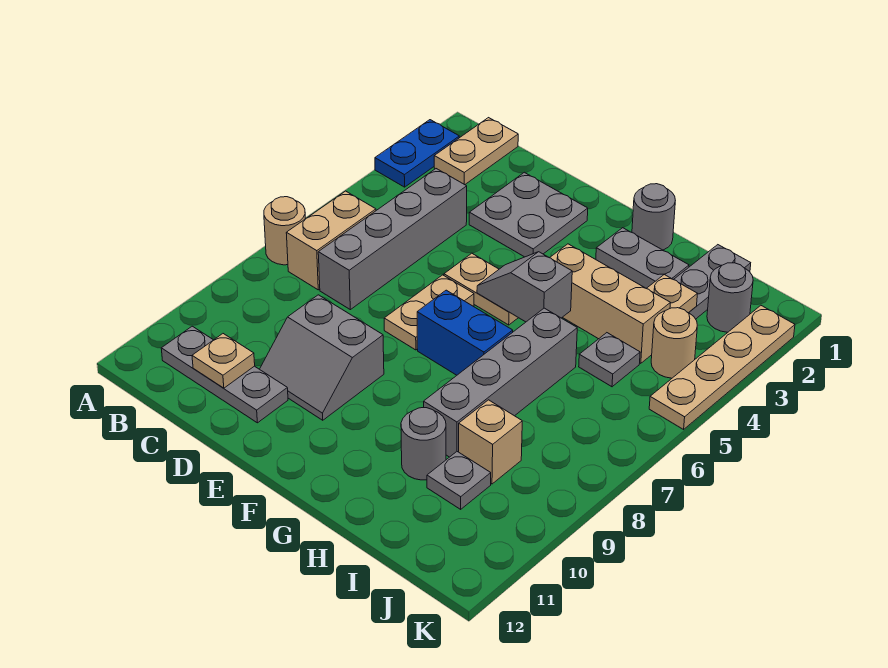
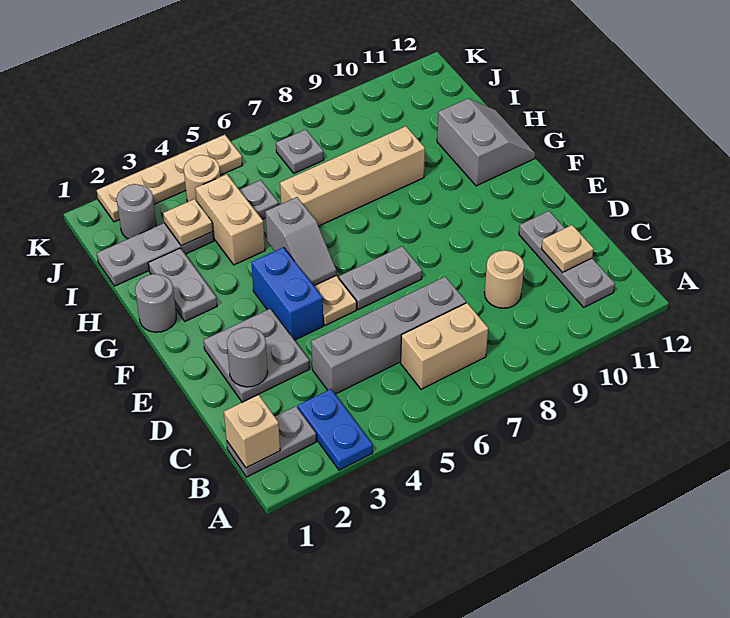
blue plate A2:A3 level 1 -> blue plate A3:B3 level 1
tan round brick A7 level 1 -> tan round brick C9 level 1
tan plate B1:B2 level 1 -> grey plate B1:B2 level 1
grey slope D9:E10 level 1 top 9 -> grey slope G11:H12 level 1 top 11
tan plate E6:E7 level 1 -> grey plate E6:E7 level 1
blue brick F7:G7 level 1 -> blue brick E4:F4 level 1
tan brick G4:I4 level 1 -> tan brick H4:I4 level 1
grey brick H6:H9 level 1 -> tan brick H6:H9 level 1
grey round brick H10 level 1 -> grey round brick D2 level 2
tan brick I9 level 1 -> tan brick B1 level 2
grey plate I10 level 1 -> grey plate J7 level 1

